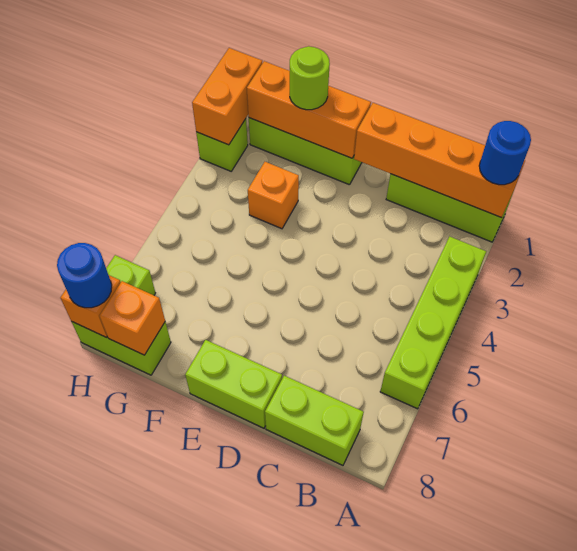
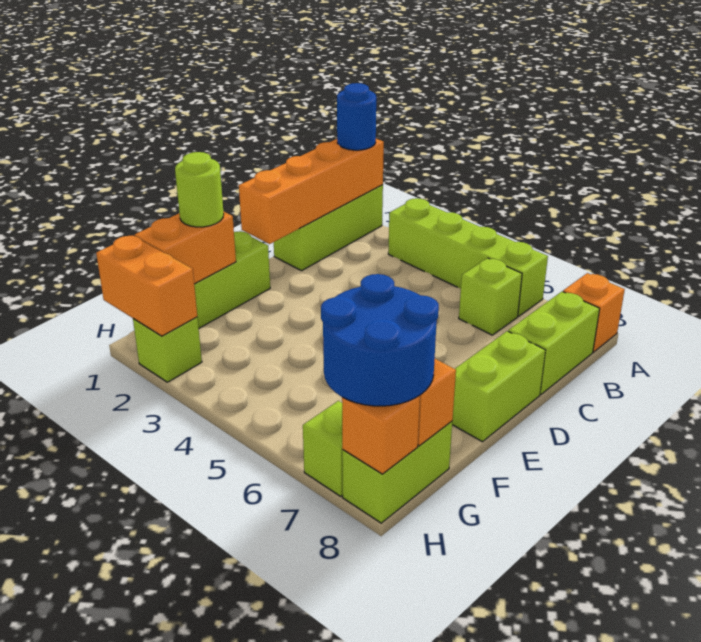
none -> lime brick B6 level 1
orange brick E1:G1 level 2 -> orange brick F1:G1 level 2
orange brick F3 level 1 -> orange brick A8 level 1
blue round brick H8 level 3 -> blue round brick G7:H8 level 3

